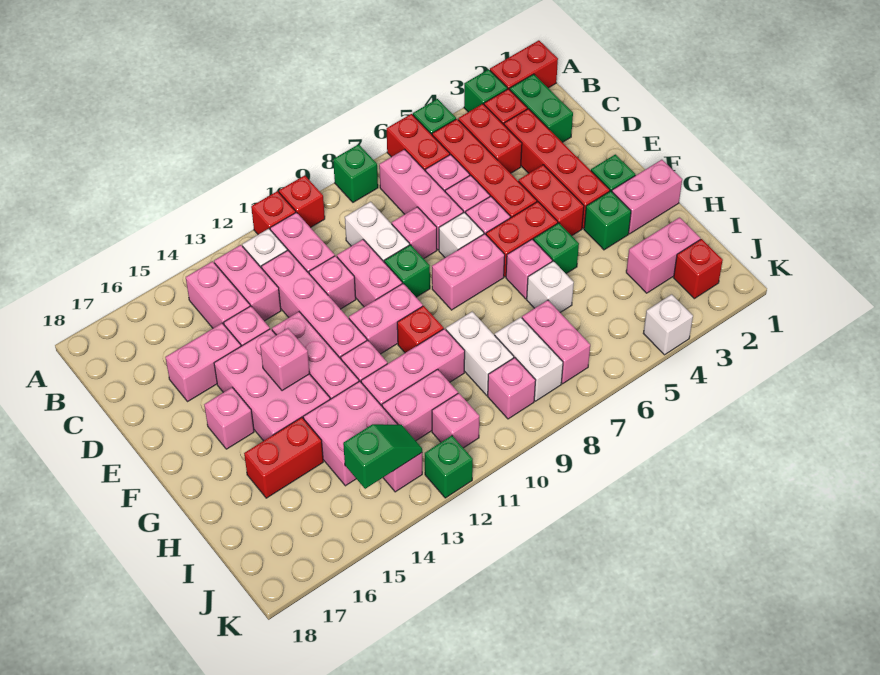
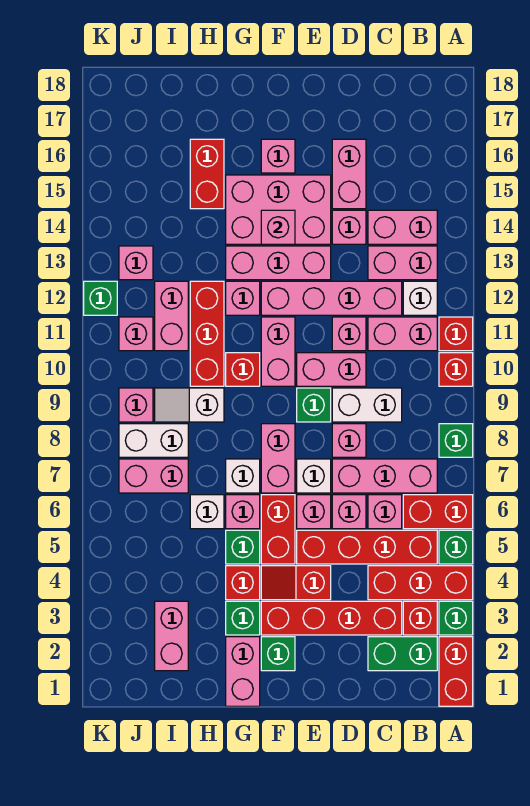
red brick B4:C4 level 1 -> red brick A4:C4 level 1
red brick E4:F4 level 1 -> red slope E4:F4 level 1 top E
white brick H9:I9 level 1 -> white slope H9:I9 level 1 top H
pink brick H10:H12 level 1 -> red brick H10:H12 level 1
pink brick H13:I14 level 1 -> none
red brick J2 level 1 -> red brick G4 level 1
green slope J13:J14 level 2 top 14 -> none
white brick K4 level 1 -> white brick G7 level 1

